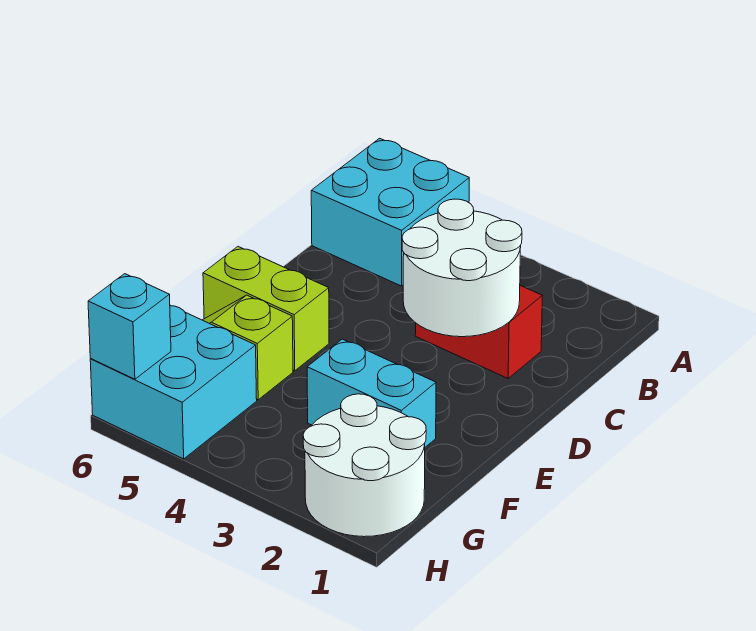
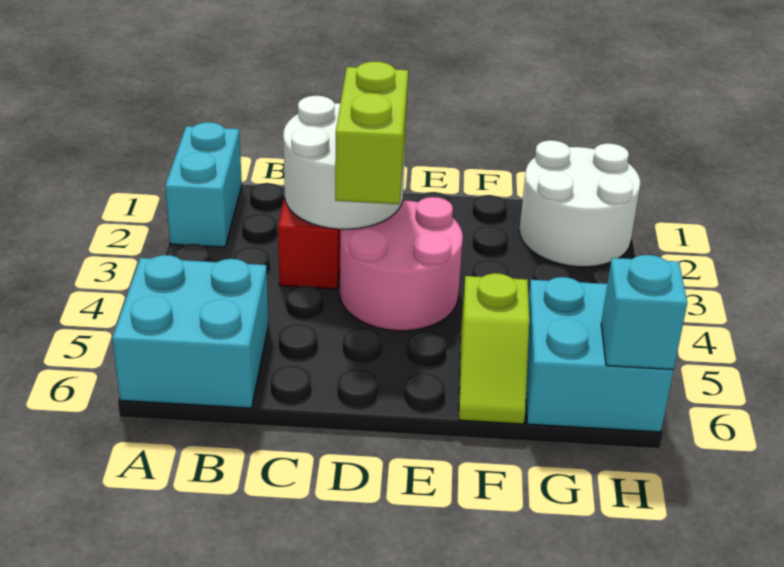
none -> pink round brick D3:E4 level 1
lime brick E5:E6 level 1 -> lime brick D3:D4 level 3
cyan brick F2:F3 level 1 -> cyan brick A1:A2 level 1

